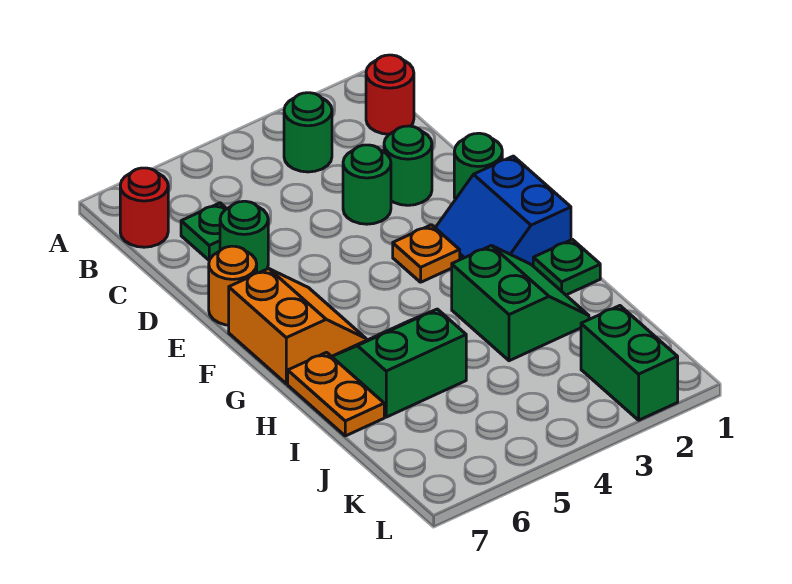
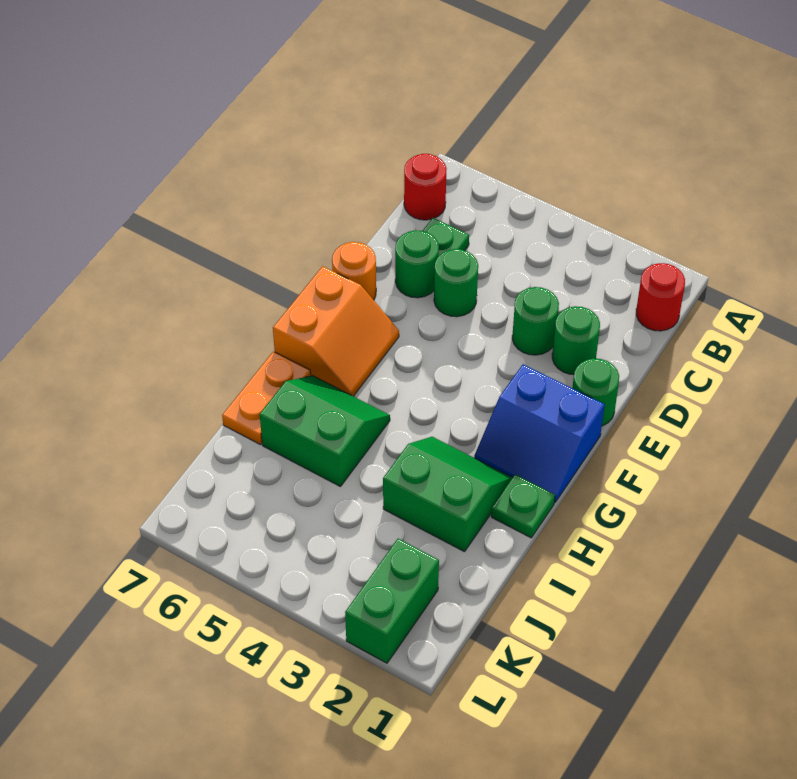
green round brick B3 level 1 -> green round brick D5 level 1
blue slope F1:G2 level 1 top 1 -> blue slope F1:G2 level 1 top F
orange plate F3 level 1 -> none
green slope H2:I3 level 1 top 3 -> green slope H2:I3 level 1 top I

